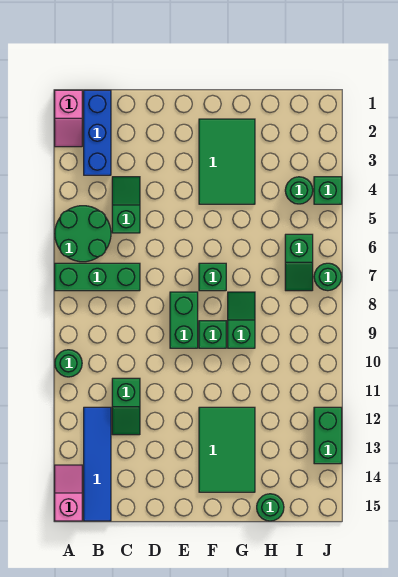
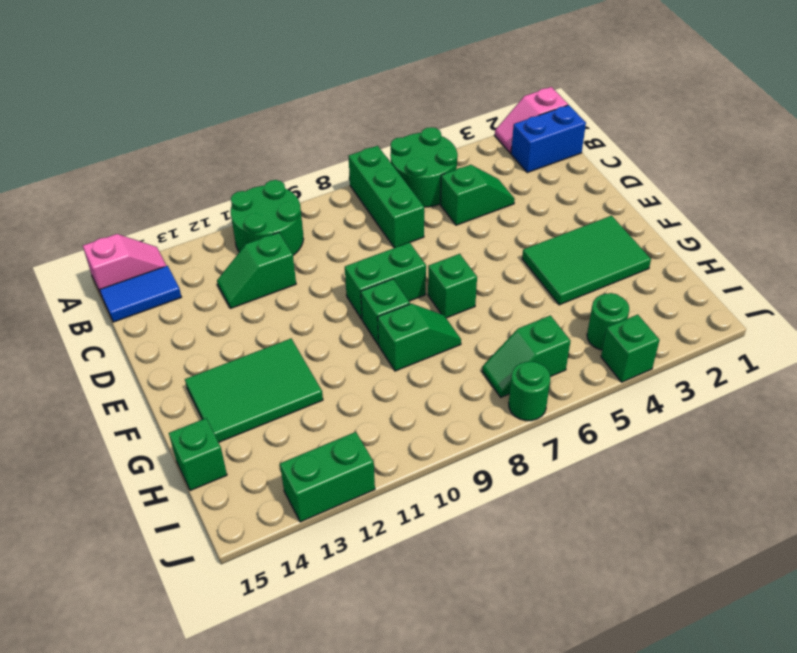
green round brick A10 level 1 -> green round brick A10:B11 level 1
blue brick B1:B3 level 1 -> blue brick B1:B2 level 1
blue tile B12:B15 level 1 -> blue tile B14:B15 level 1
green round brick H15 level 1 -> green brick H15 level 1

